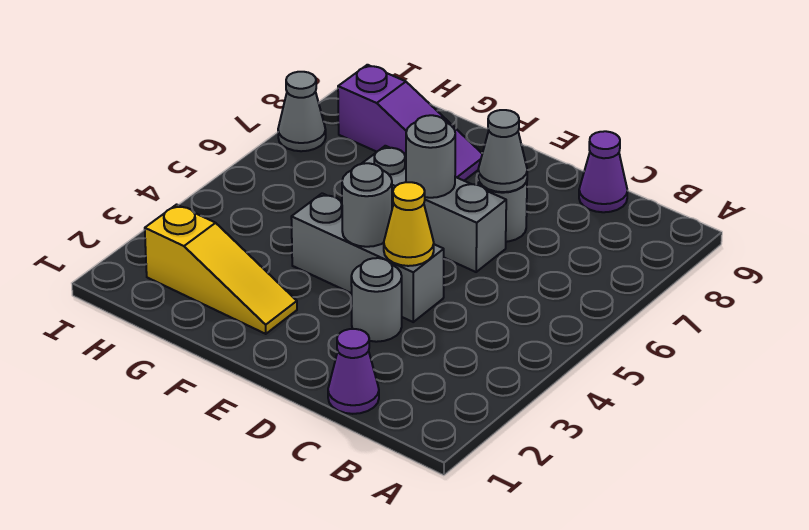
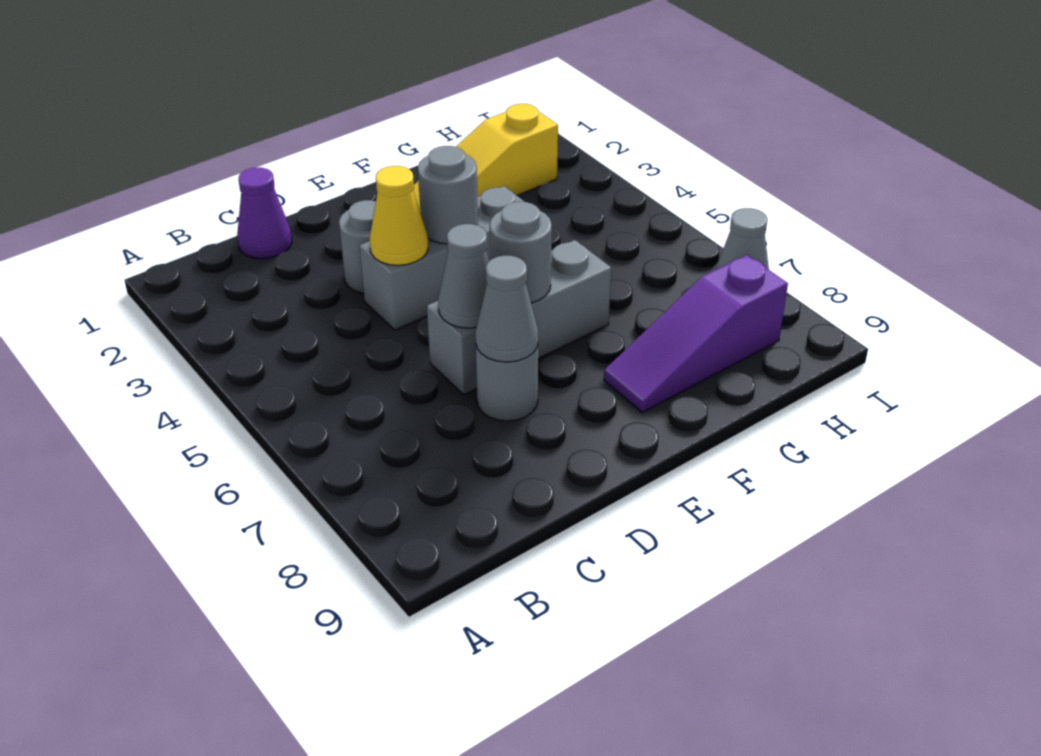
purple cone C9 level 1 -> none
none -> grey cone D6 level 2

